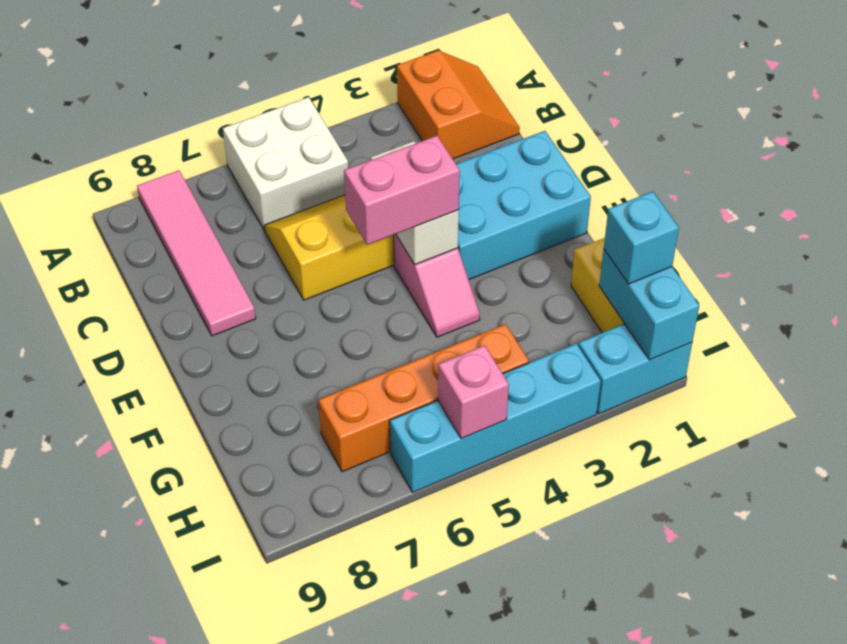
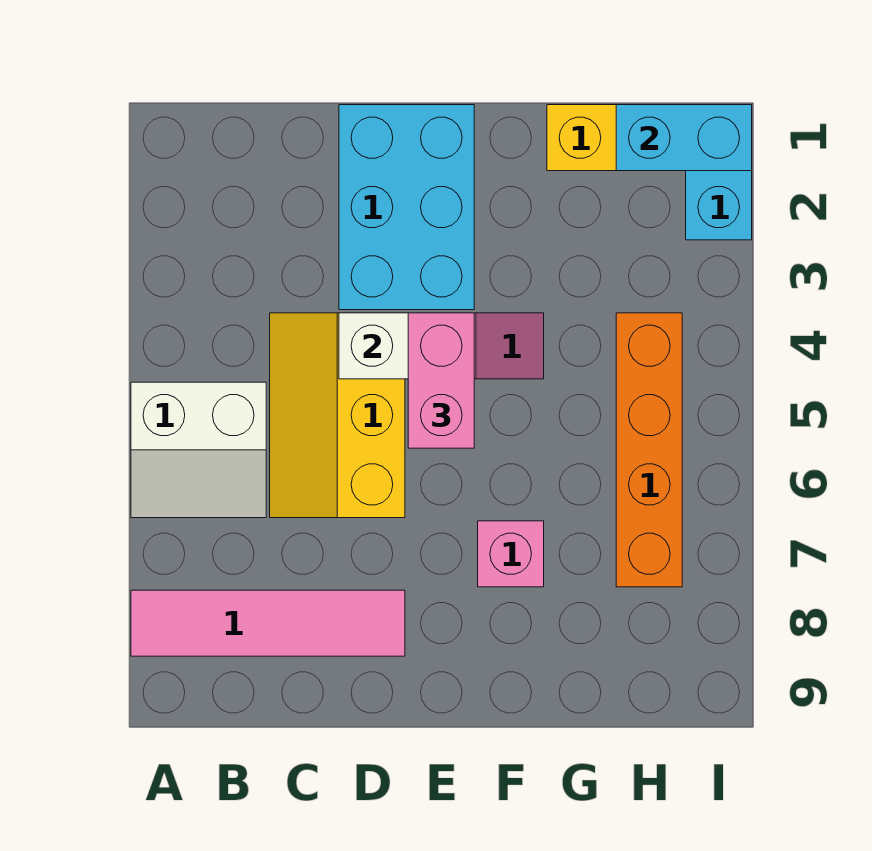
orange slope A1:B2 level 1 top 2 -> none
white brick A5:B6 level 1 -> white slope A5:B6 level 1 top 5
cyan brick H1 level 3 -> none
cyan brick I3:I6 level 1 -> none
pink brick I5 level 2 -> pink brick F7 level 1

